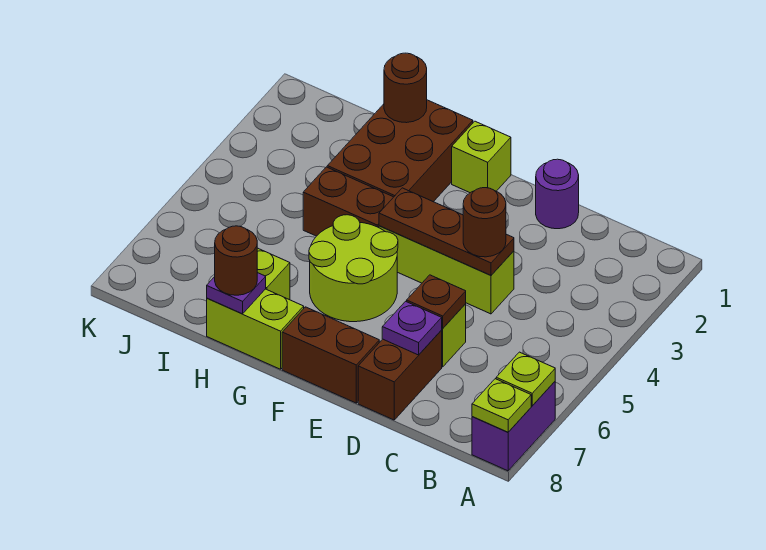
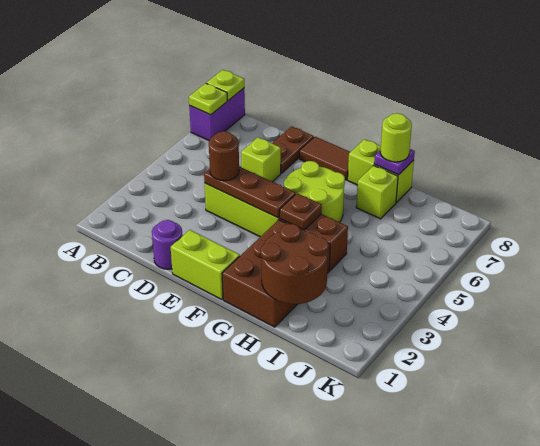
brown plate D6 level 2 -> brown plate G4 level 2
brown brick D7:D8 level 1 -> brown plate D7:D8 level 1
purple plate D7 level 2 -> none
brown brick E8:F8 level 1 -> brown tile E8:F8 level 1
lime brick F1 level 1 -> lime brick E1:F1 level 1
brown round brick H1 level 2 -> brown round brick H1:I2 level 2
brown round brick H8 level 3 -> lime round brick H8 level 3

